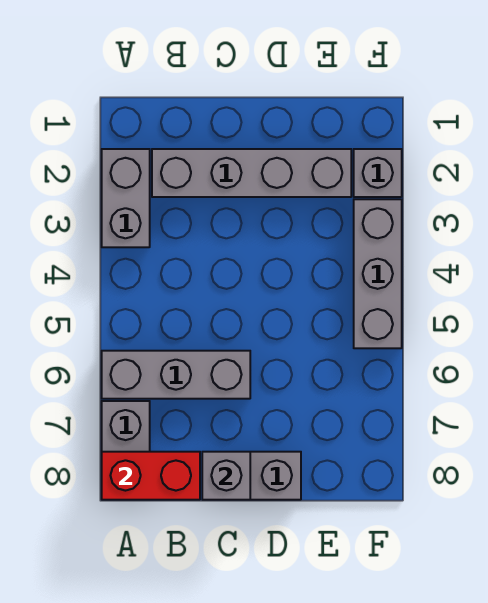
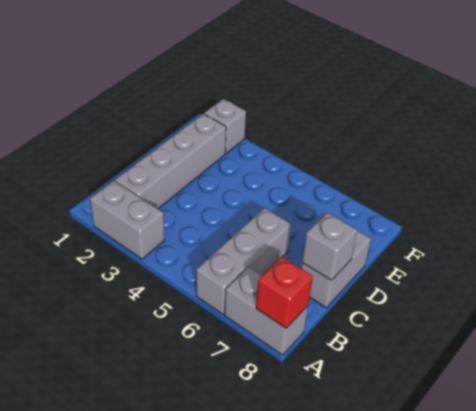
red brick A8:B8 level 2 -> red brick A8 level 2
grey brick F3:F5 level 1 -> none

